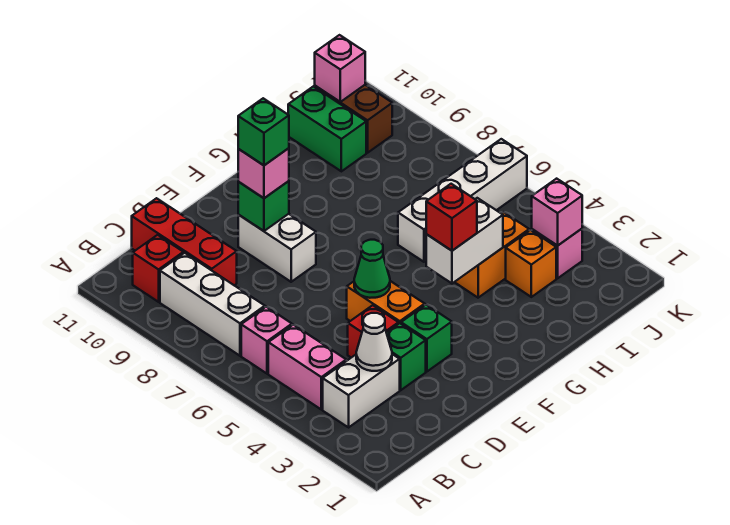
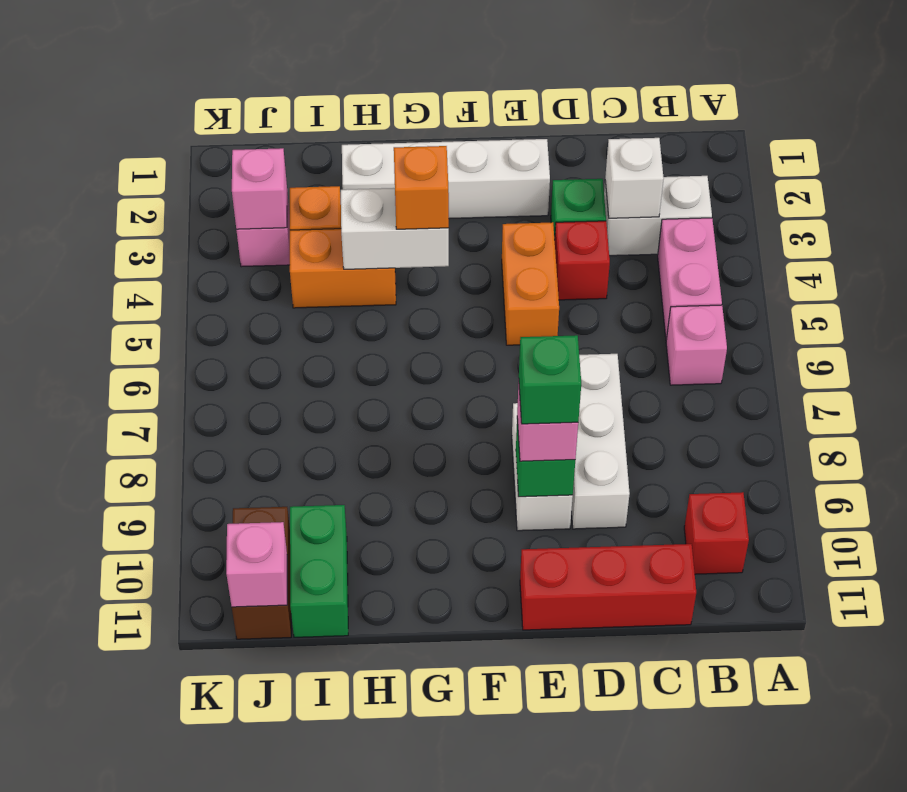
white brick B7:B9 level 1 -> white brick D7:D9 level 1
white cone C3 level 2 -> white brick C3 level 2
red brick C9:C11 level 1 -> red brick C11:E11 level 1
green brick E3 level 1 -> none
green cone E5 level 2 -> none
red brick G4 level 3 -> orange brick G4 level 3
white brick H6:K6 level 1 -> white brick E2:H2 level 1

